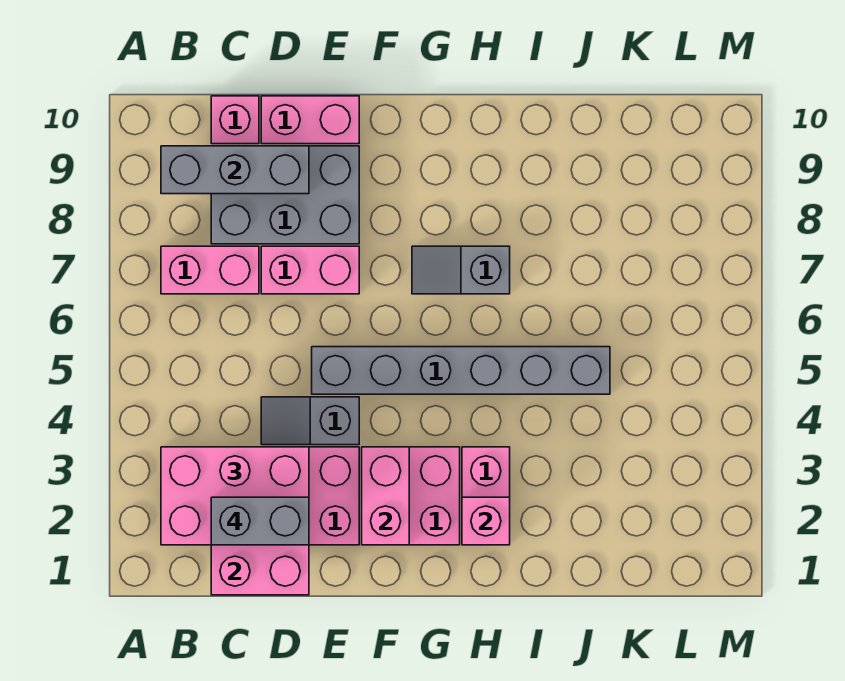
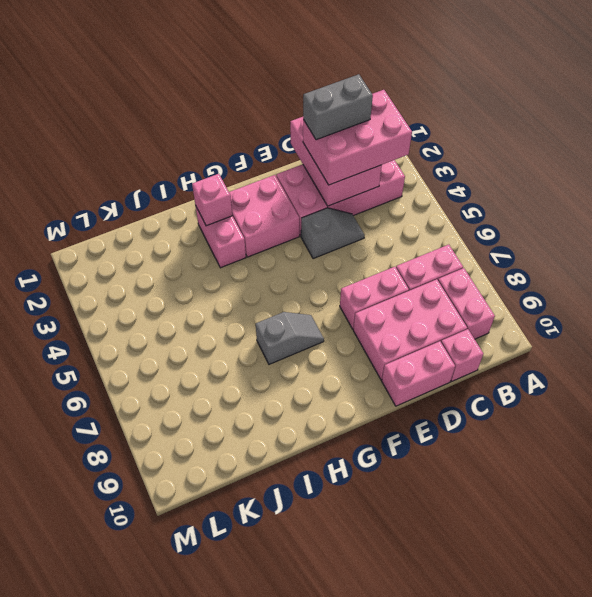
grey brick B9:D9 level 2 -> none
grey brick C8:E9 level 1 -> pink brick C8:E9 level 1
grey brick E5:J5 level 1 -> none
pink brick F2:F3 level 2 -> pink brick B8:B9 level 1

